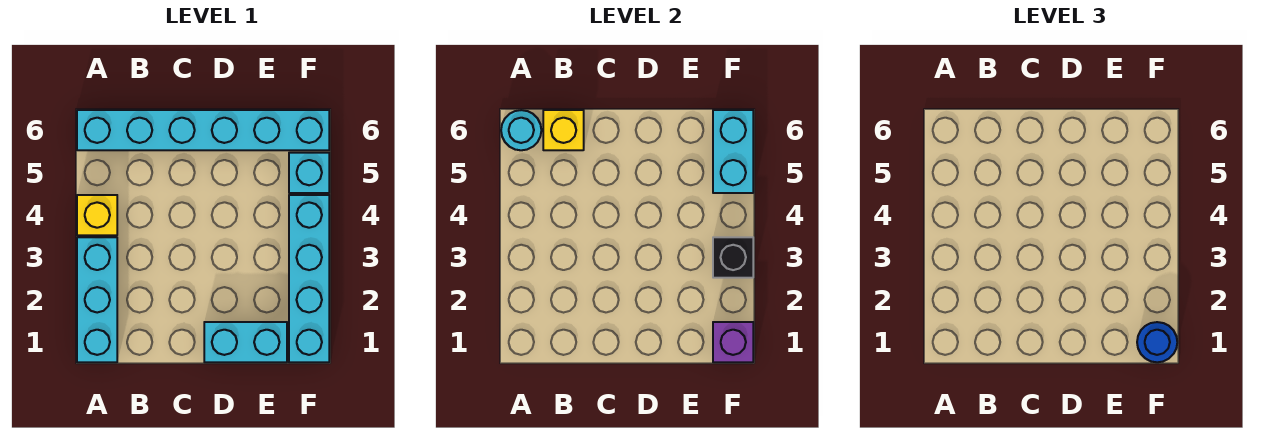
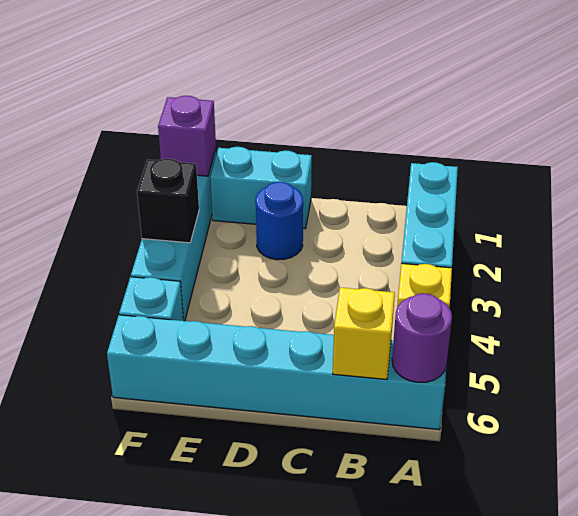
cyan round brick A6 level 2 -> purple round brick A6 level 2
blue round brick F1 level 3 -> blue round brick D2 level 1
cyan brick F5:F6 level 2 -> none

